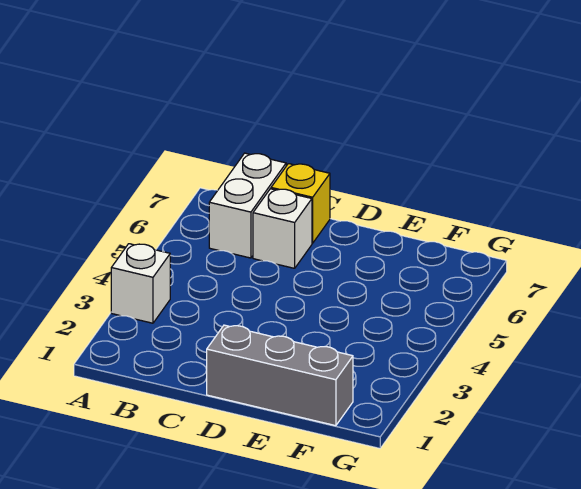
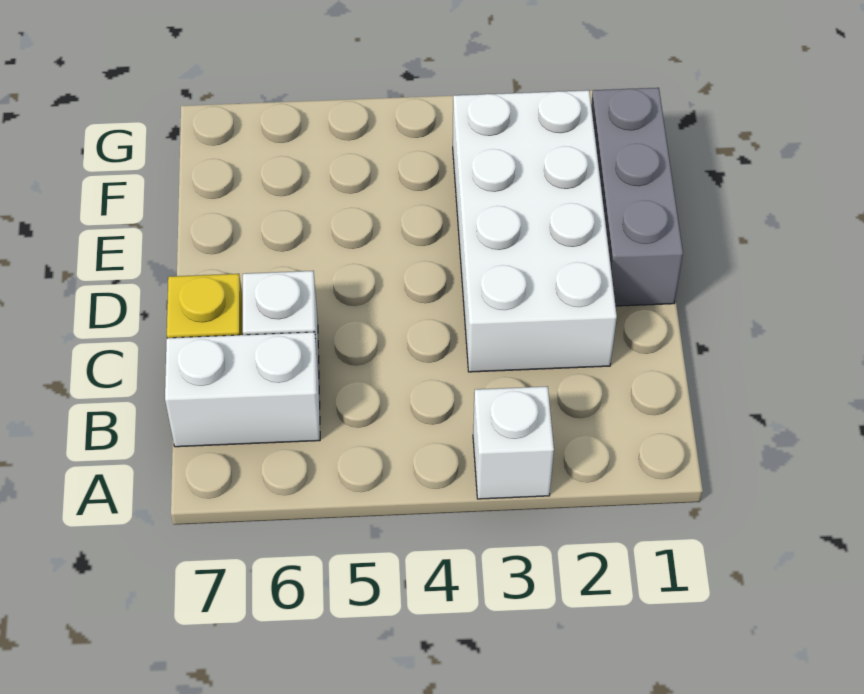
none -> white brick C2:F3 level 1

